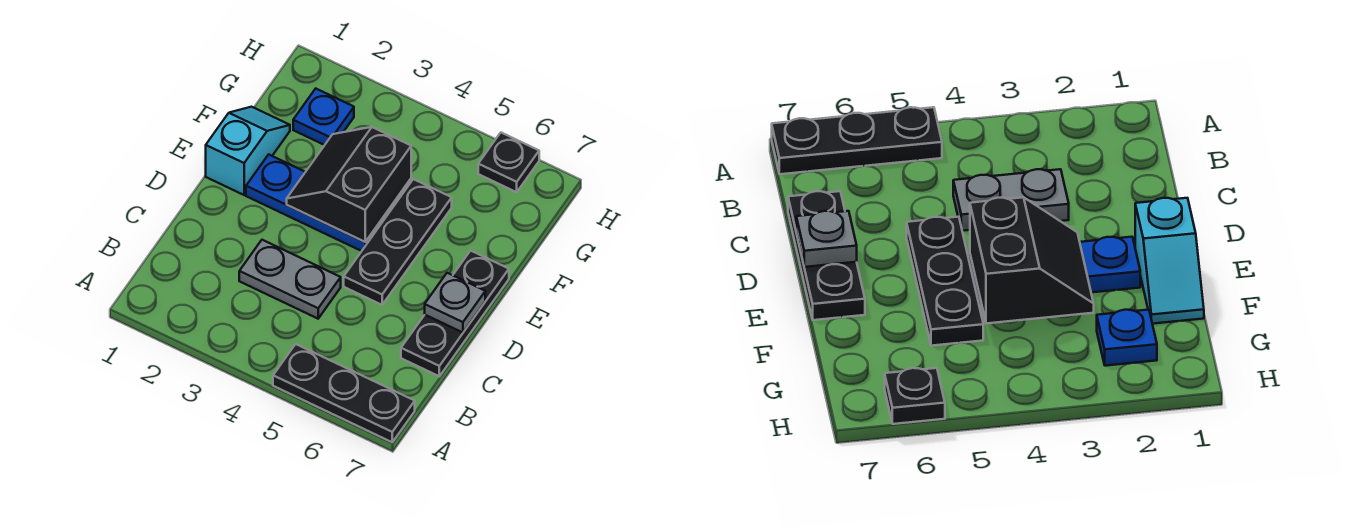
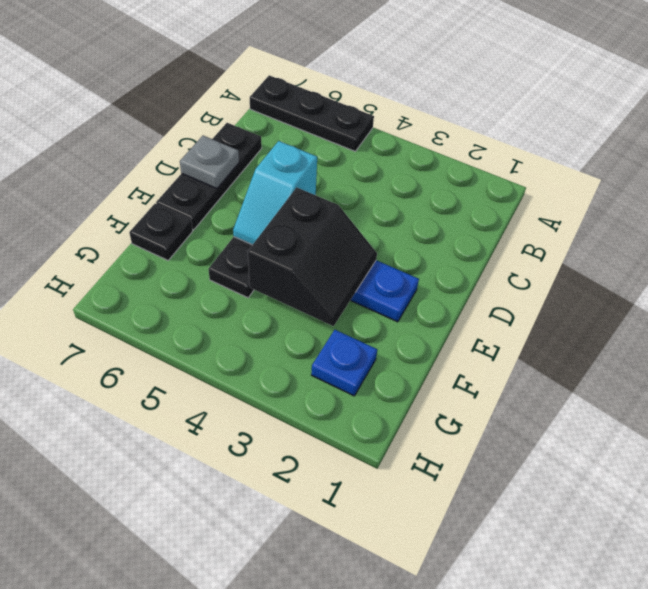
grey plate C3:C4 level 1 -> none
cyan slope E1:F1 level 1 top E -> cyan slope D5:E5 level 2 top D
black plate H6 level 1 -> black plate F7 level 1

